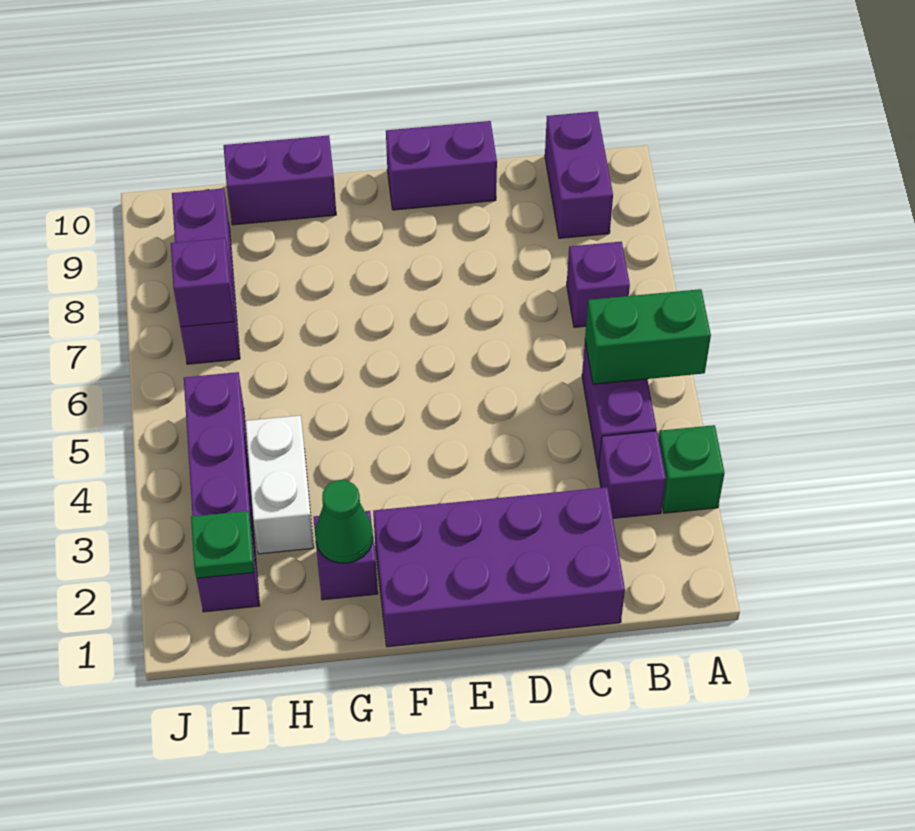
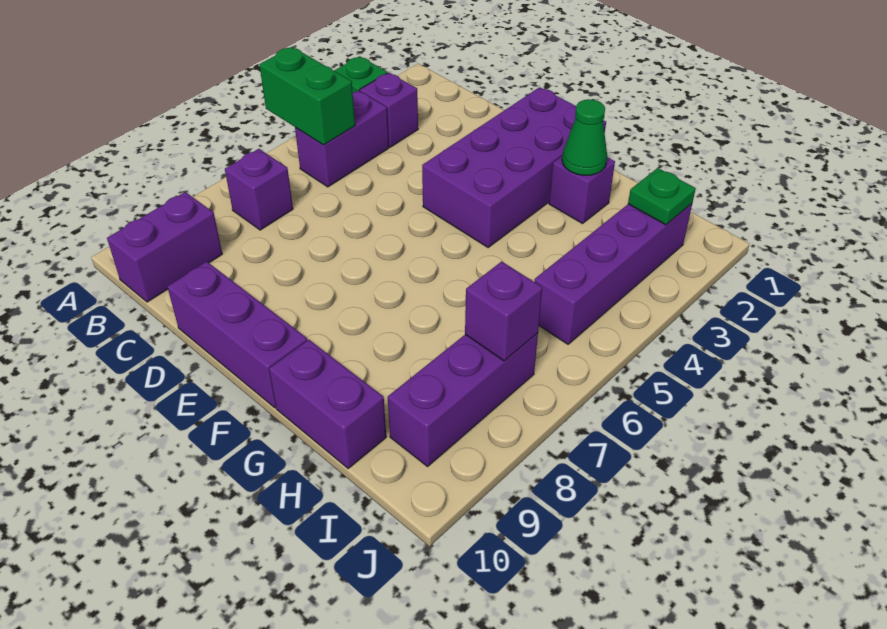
purple brick C1:F2 level 1 -> purple brick E1:F4 level 1
purple brick D10:E10 level 1 -> purple brick D10:F10 level 1
white brick H3:H4 level 1 -> none

